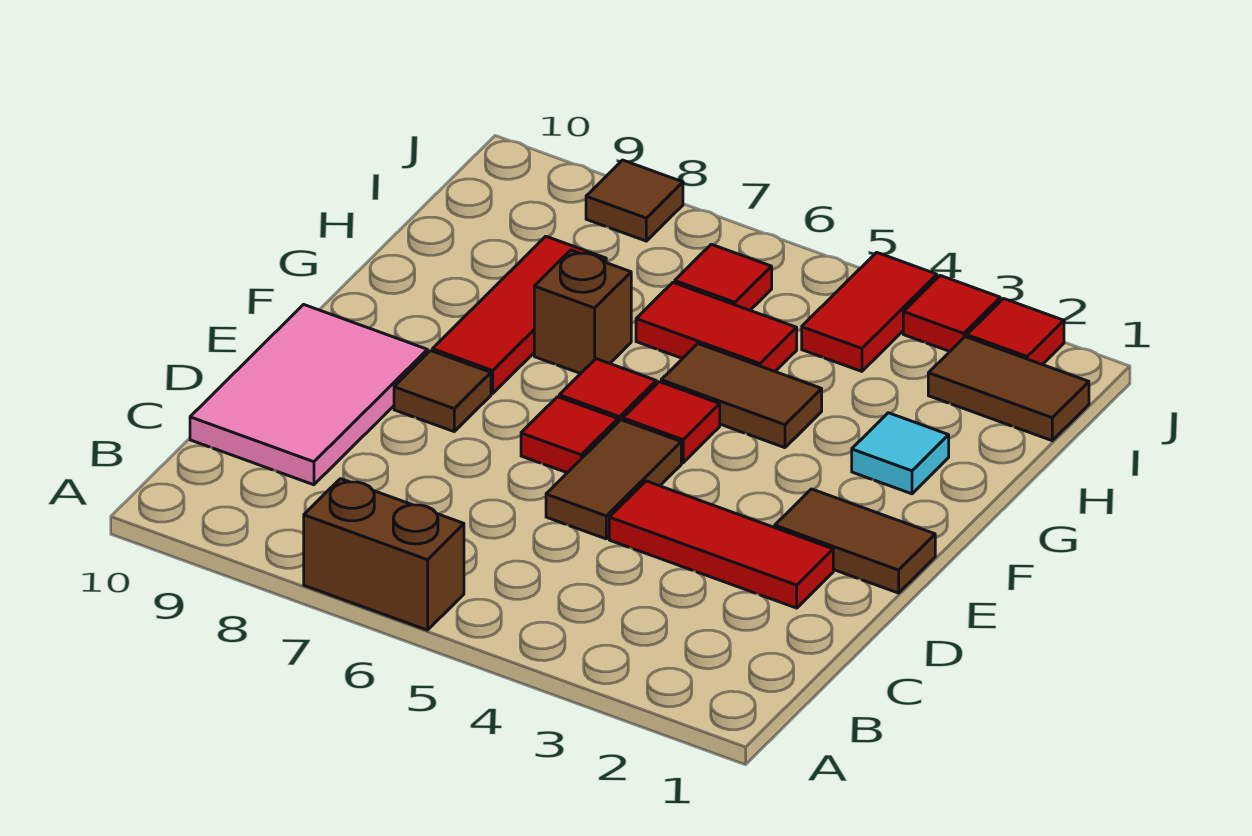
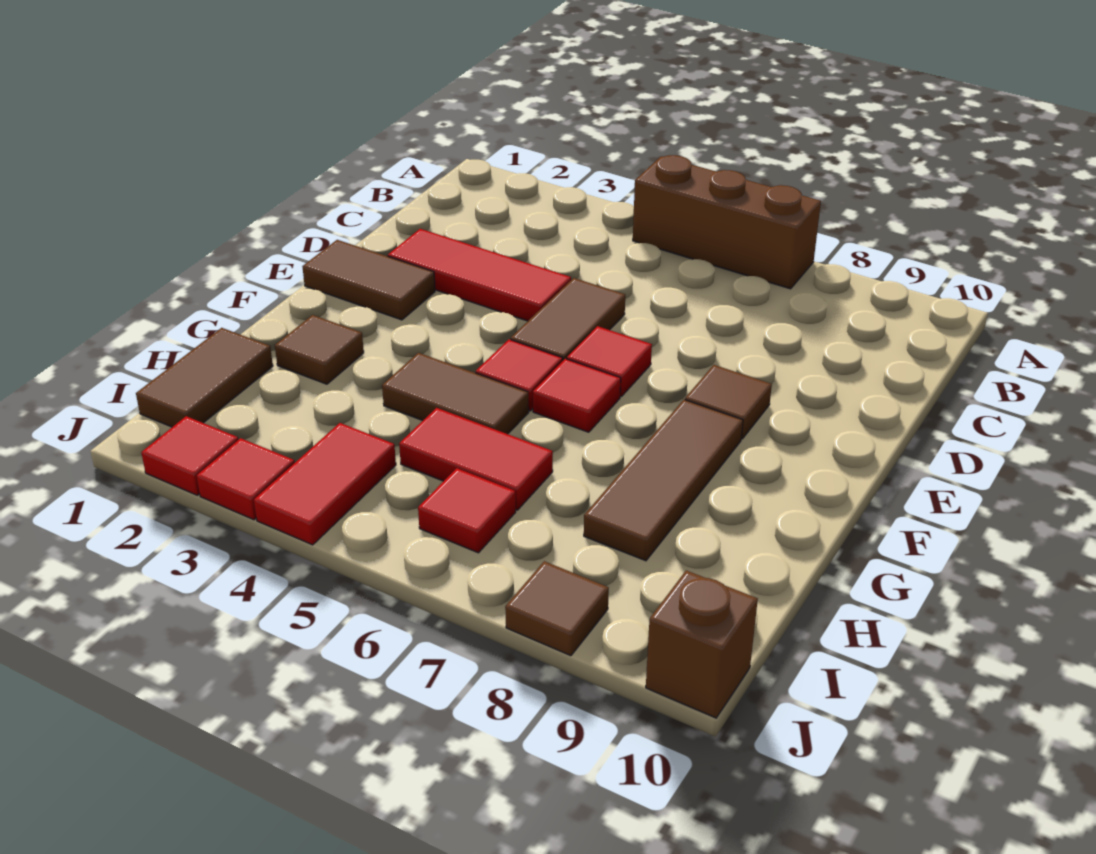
brown brick A6:A7 level 1 -> brown brick A5:A7 level 1
pink tile C9:E10 level 1 -> none
red tile F8:H8 level 1 -> brown tile F8:H8 level 1
cyan tile G2 level 1 -> brown tile G2 level 1
brown brick G7 level 1 -> brown brick J10 level 1
brown tile I1:I2 level 1 -> brown tile H1:I1 level 1

